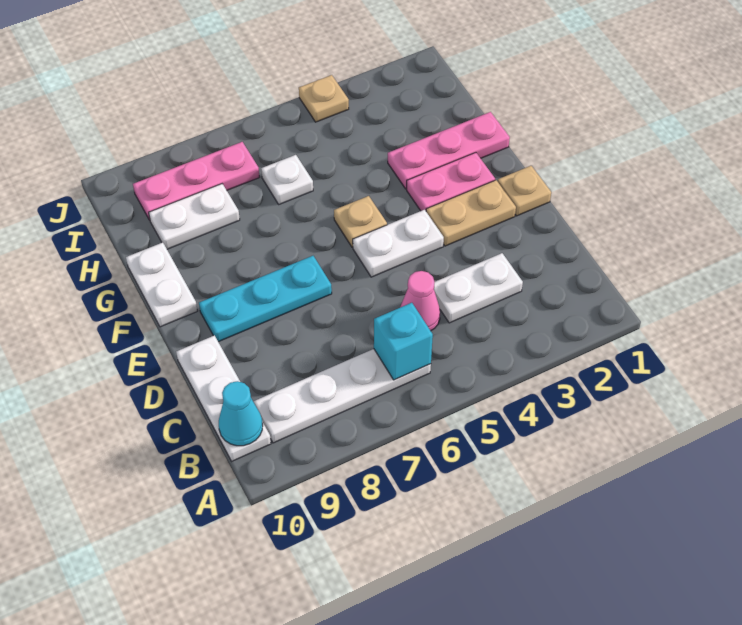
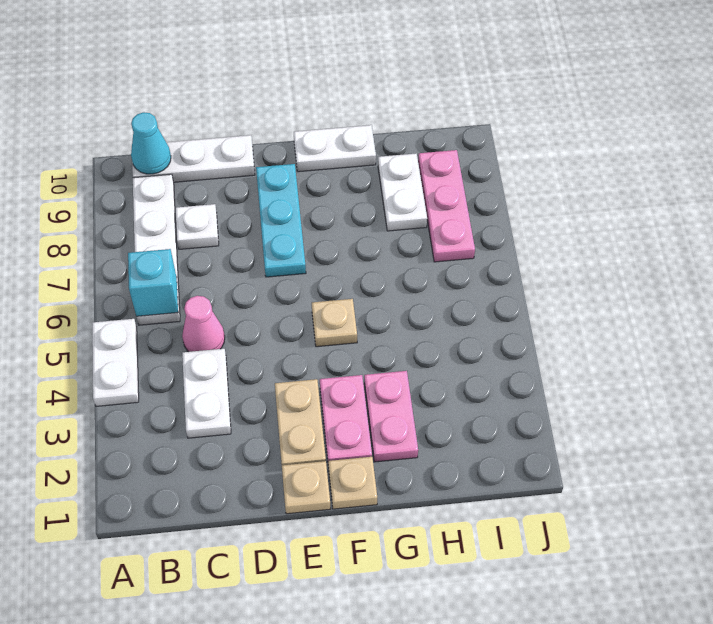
white plate E4:E5 level 1 -> white plate A4:A5 level 1
pink plate G1:G3 level 1 -> pink plate G2:G3 level 1
white plate H6 level 1 -> white plate C8 level 1
tan plate J4 level 1 -> tan plate F1 level 1

